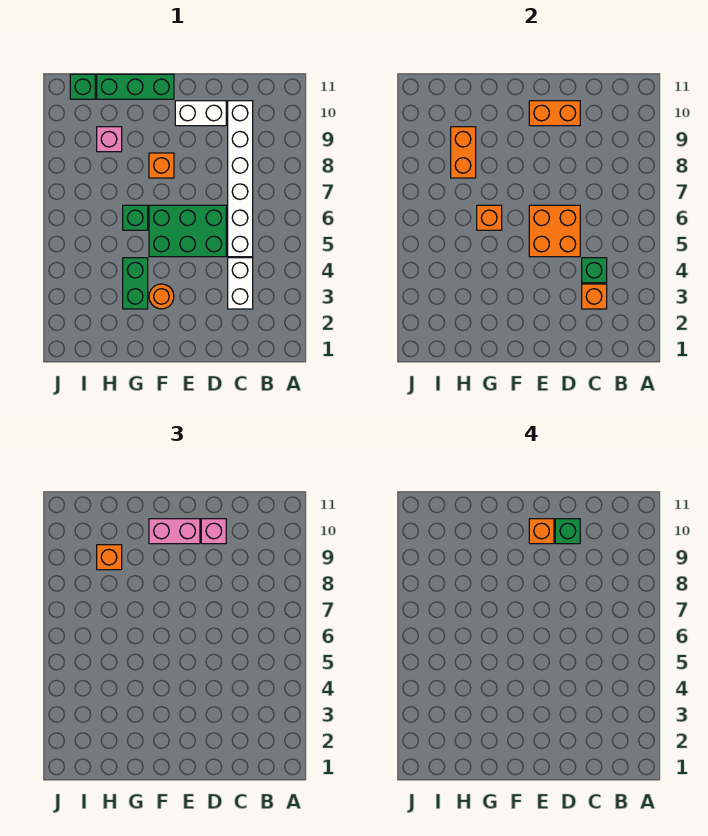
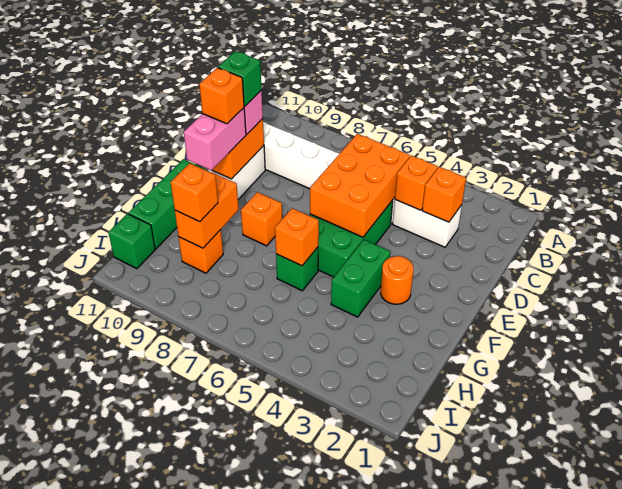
green brick C4 level 2 -> orange brick C4 level 2
orange brick D5:E6 level 2 -> orange brick C5:E6 level 2
green brick G3:G4 level 1 -> green brick F4:G4 level 1
orange brick H8:H9 level 2 -> orange brick G9:H9 level 2
pink brick H9 level 1 -> orange brick H9 level 1

